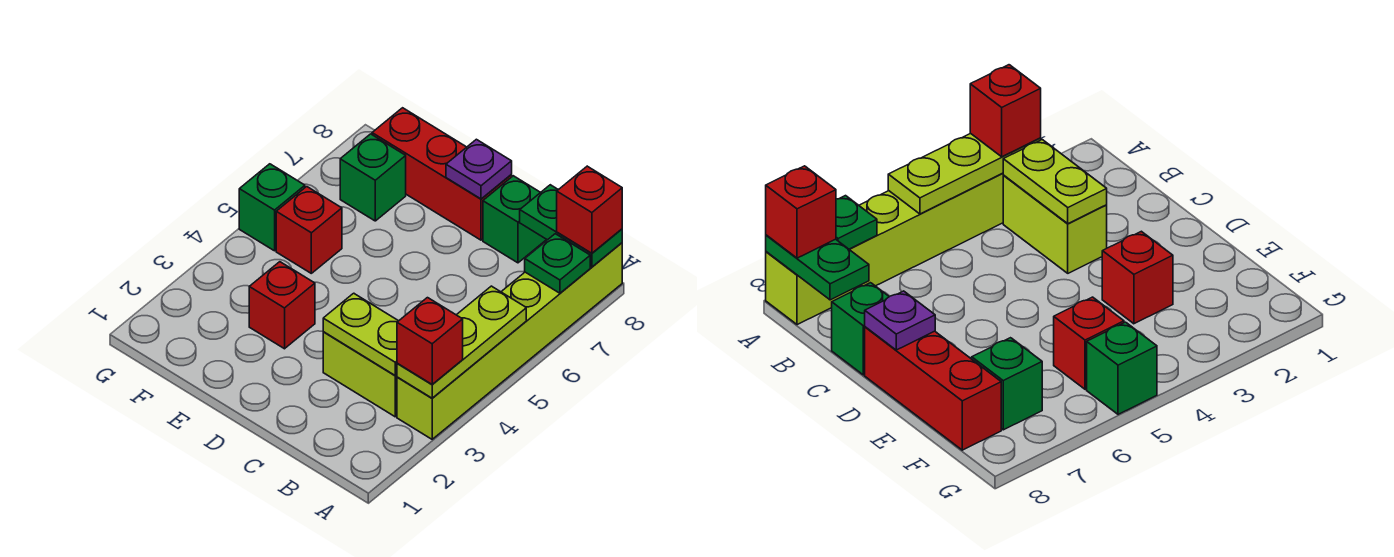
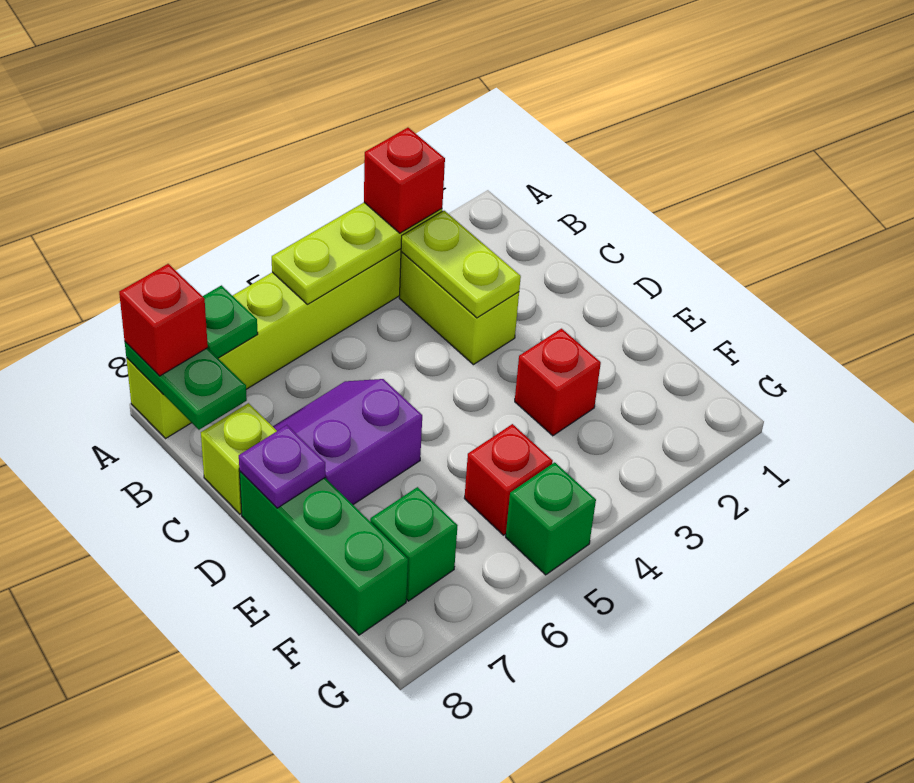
none -> purple slope C6:D7 level 1 top D
green brick C8 level 1 -> lime brick C8 level 1
red brick D8:F8 level 1 -> green brick D8:F8 level 1

